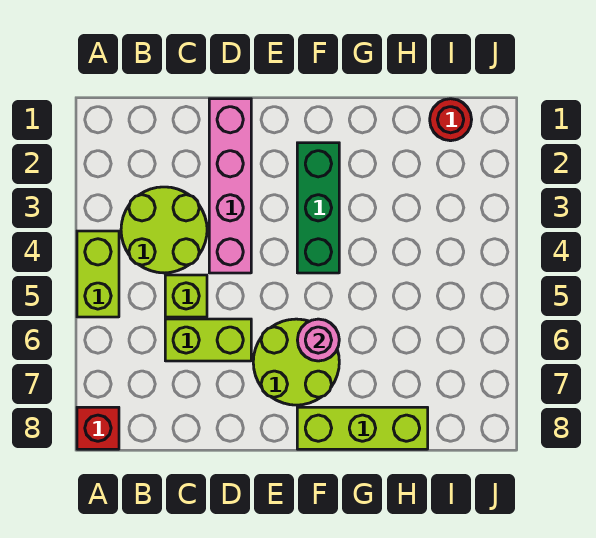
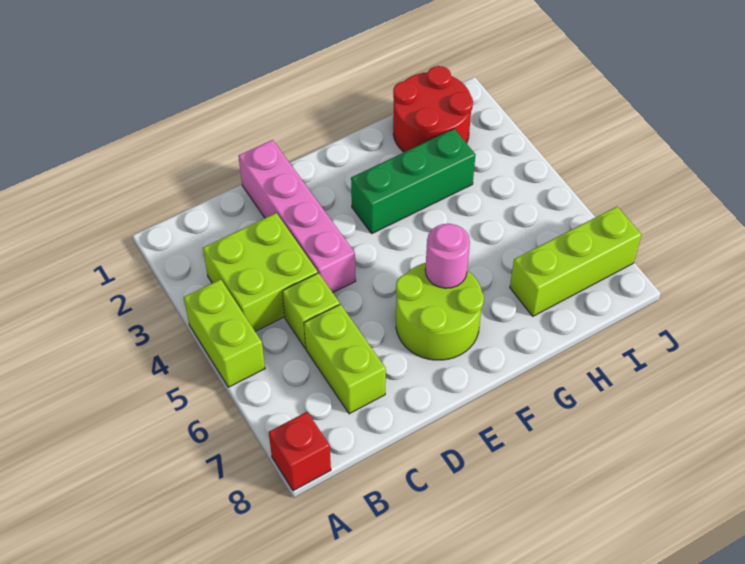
lime round brick B3:C4 level 1 -> lime brick B3:C4 level 1
lime brick C6:D6 level 1 -> lime brick C6:C7 level 1
green brick F2:F4 level 1 -> green brick F3:H3 level 1
lime brick F8:H8 level 1 -> lime brick H7:J7 level 1
red round brick I1 level 1 -> red round brick H1:I2 level 1

